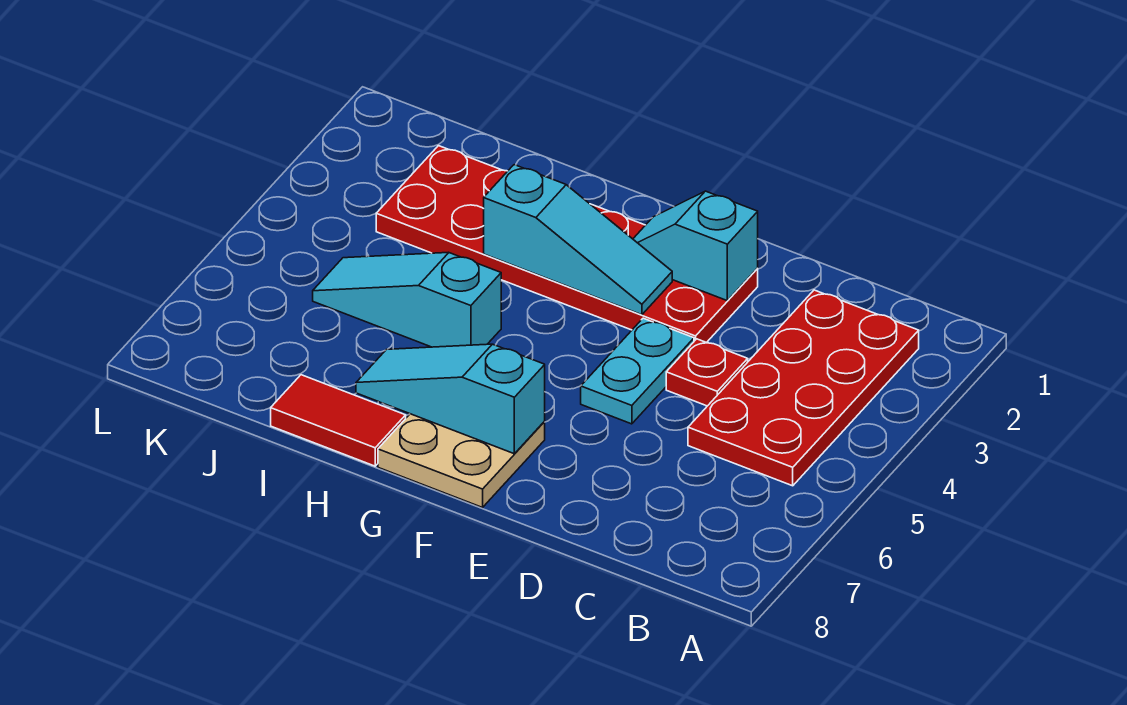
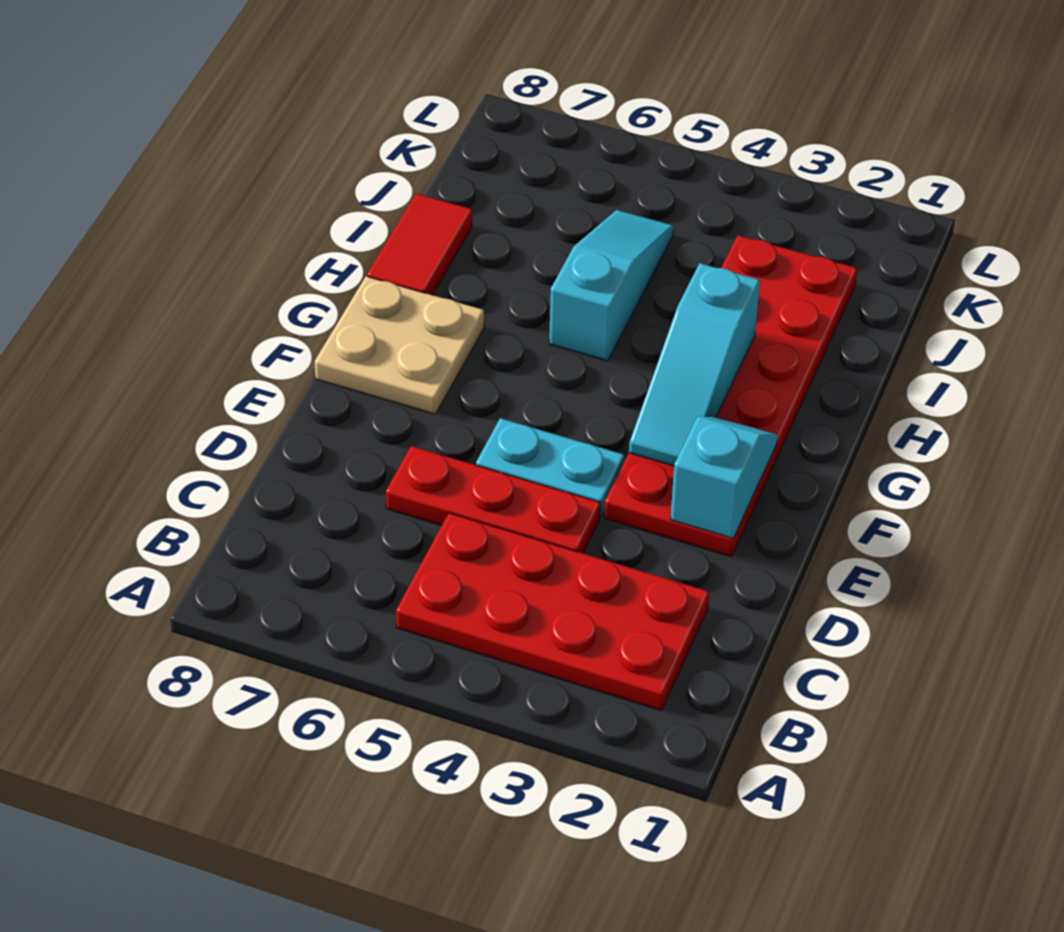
red plate D4 level 1 -> red plate D4:D6 level 1
cyan slope F7:H7 level 2 top F -> none

